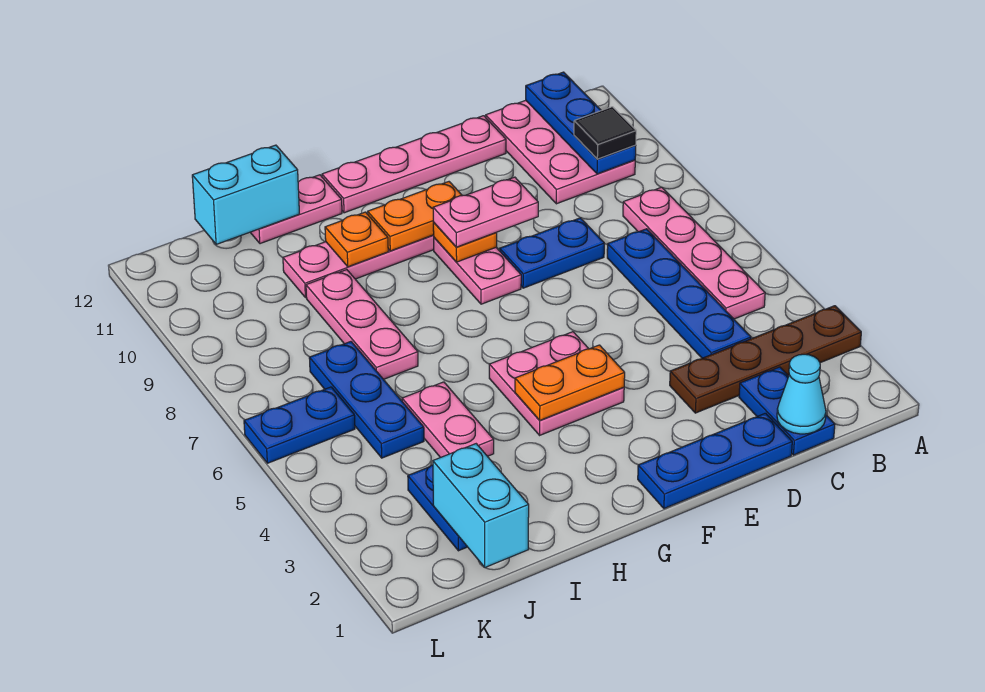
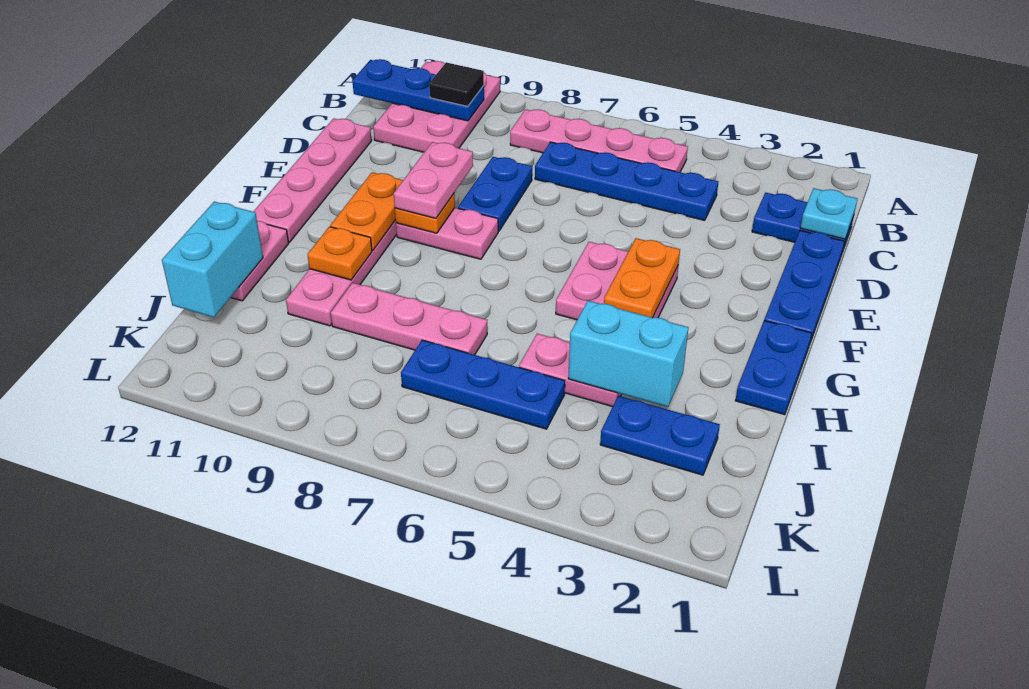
brown plate A3:D3 level 1 -> none
pink plate B10:C12 level 1 -> pink plate A10:C11 level 1
cyan cone C1 level 2 -> cyan plate C1 level 2
cyan brick J1:J2 level 2 -> cyan brick I3:I4 level 2
blue plate K6:L6 level 1 -> blue plate G1:H1 level 1

